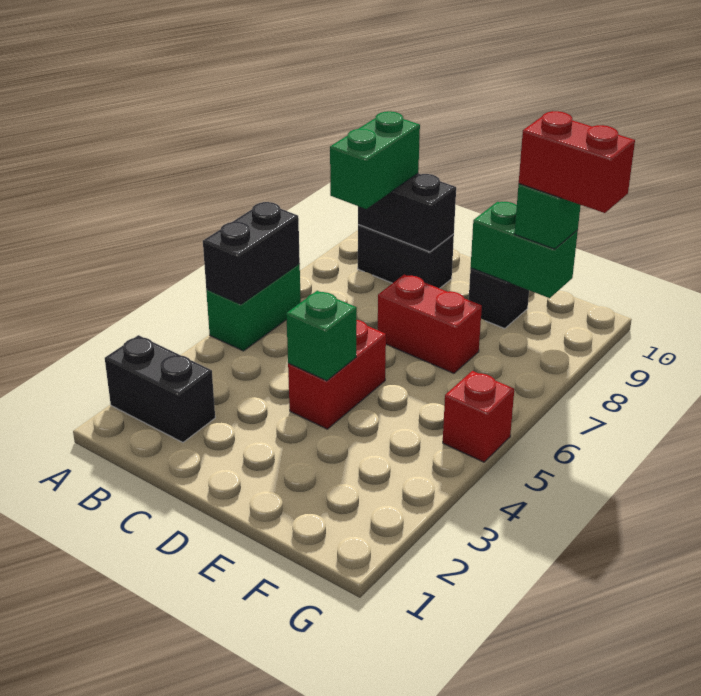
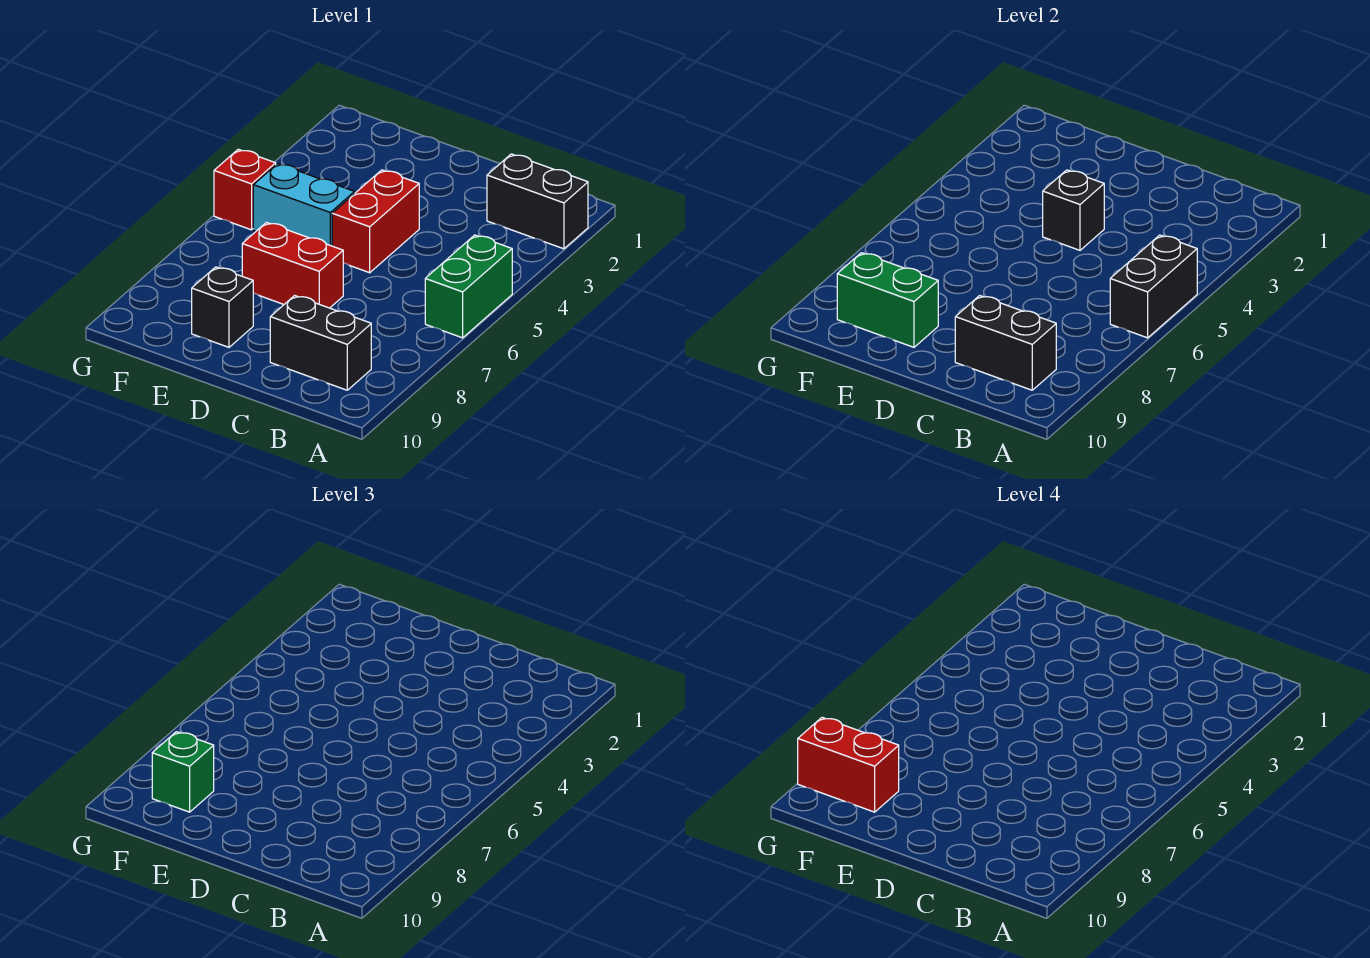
green brick B8:B9 level 3 -> none
green brick D4 level 2 -> black brick D4 level 2
none -> cyan brick E5:F5 level 1

